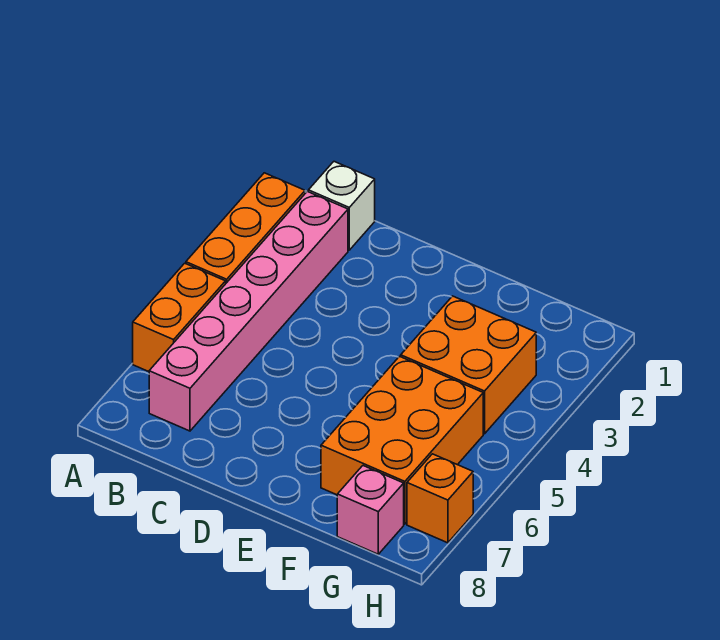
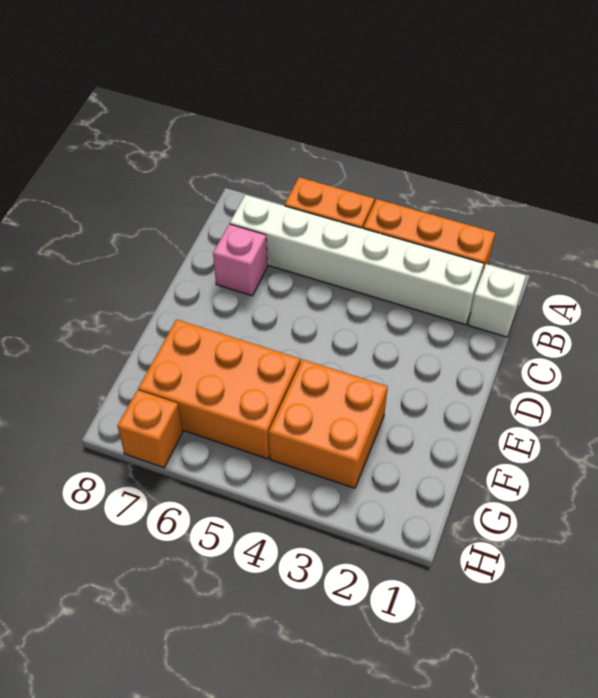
pink brick B2:B7 level 1 -> white brick B2:B7 level 1
pink brick G8 level 1 -> pink brick C7 level 1

